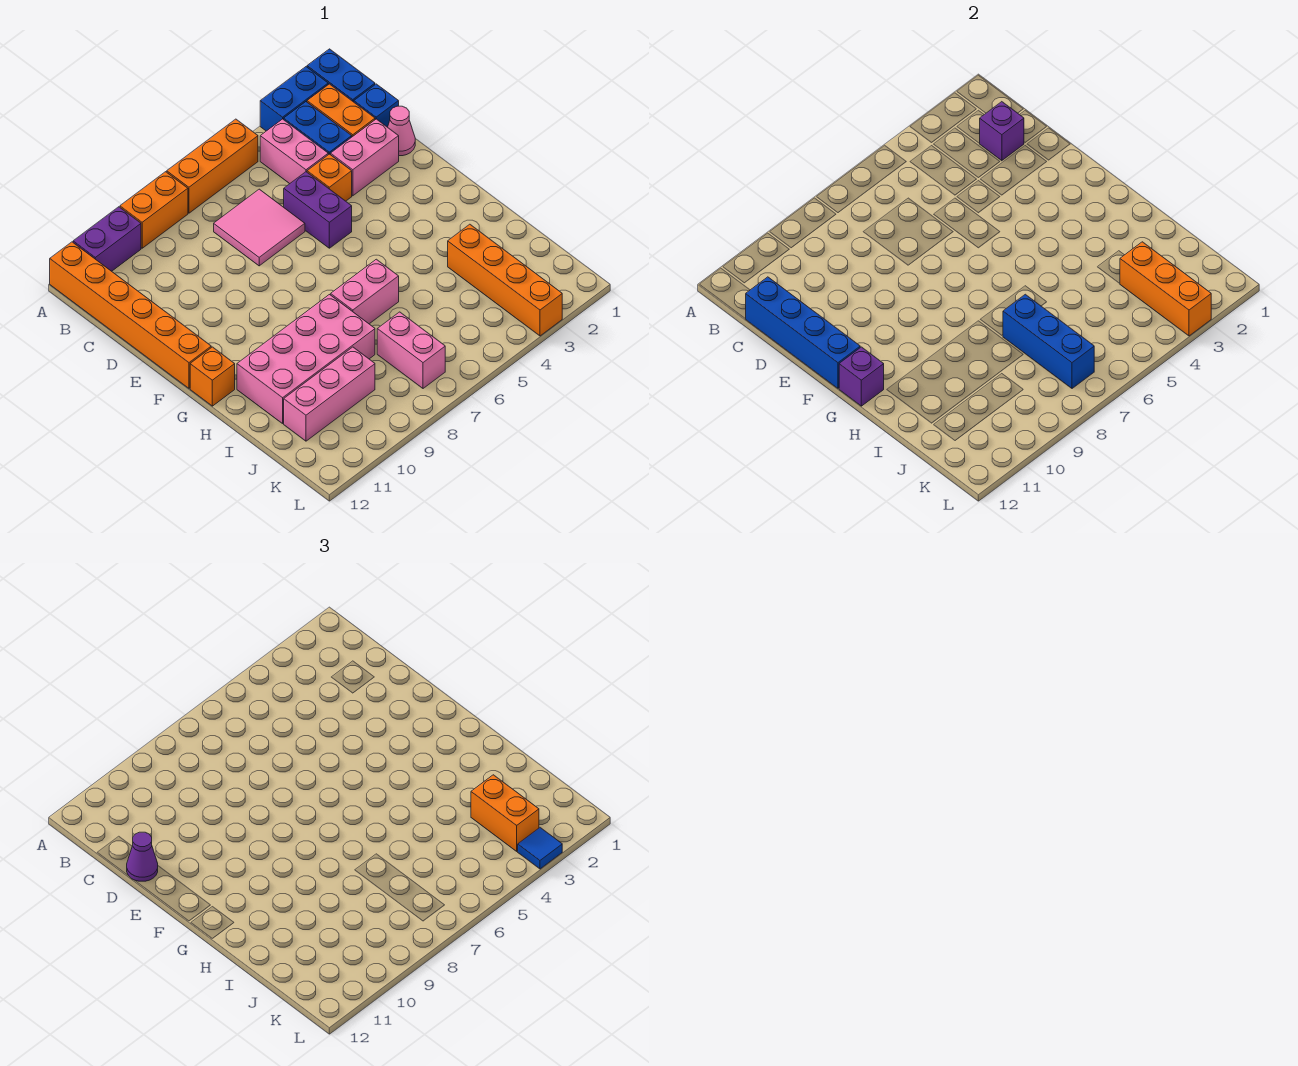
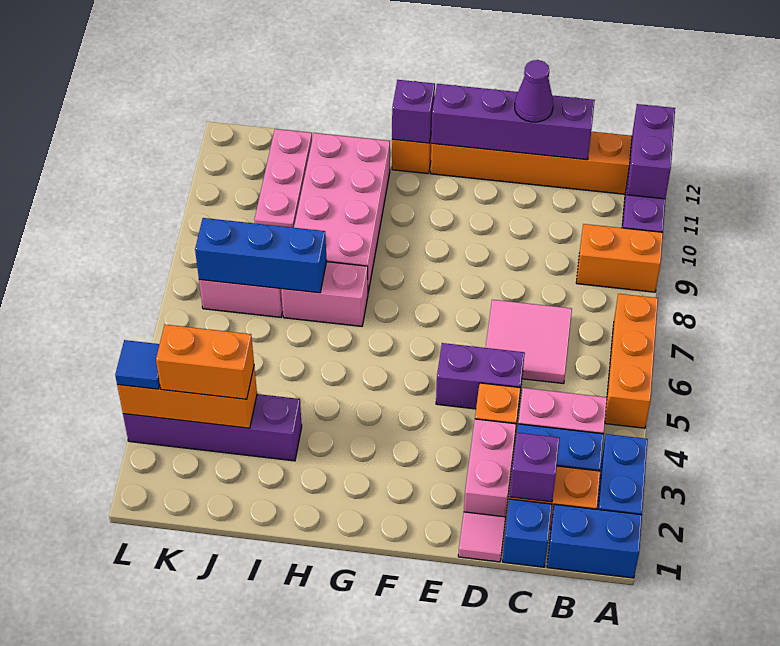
orange brick A8:A9 level 1 -> orange brick A9:B9 level 1
none -> purple brick A11:A12 level 2
blue brick C12:F12 level 2 -> purple brick C12:F12 level 2
pink cone D1 level 1 -> pink tile D1 level 1
pink brick H6:H7 level 1 -> pink brick H7:I7 level 1
orange brick I3:L3 level 1 -> purple brick I3:L3 level 1

